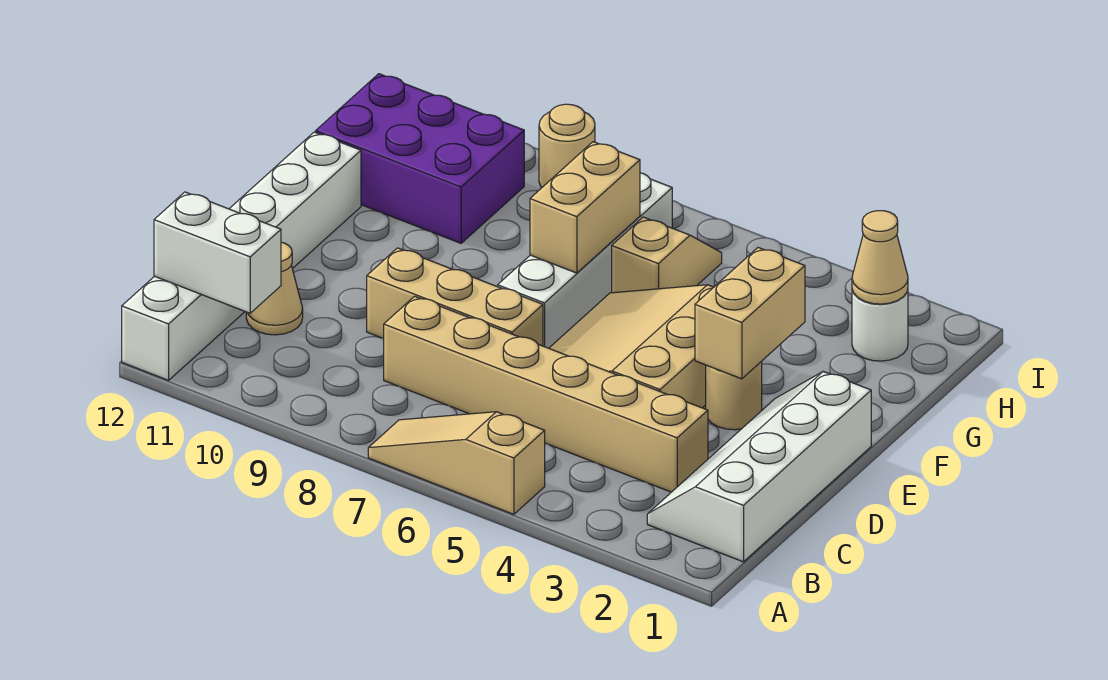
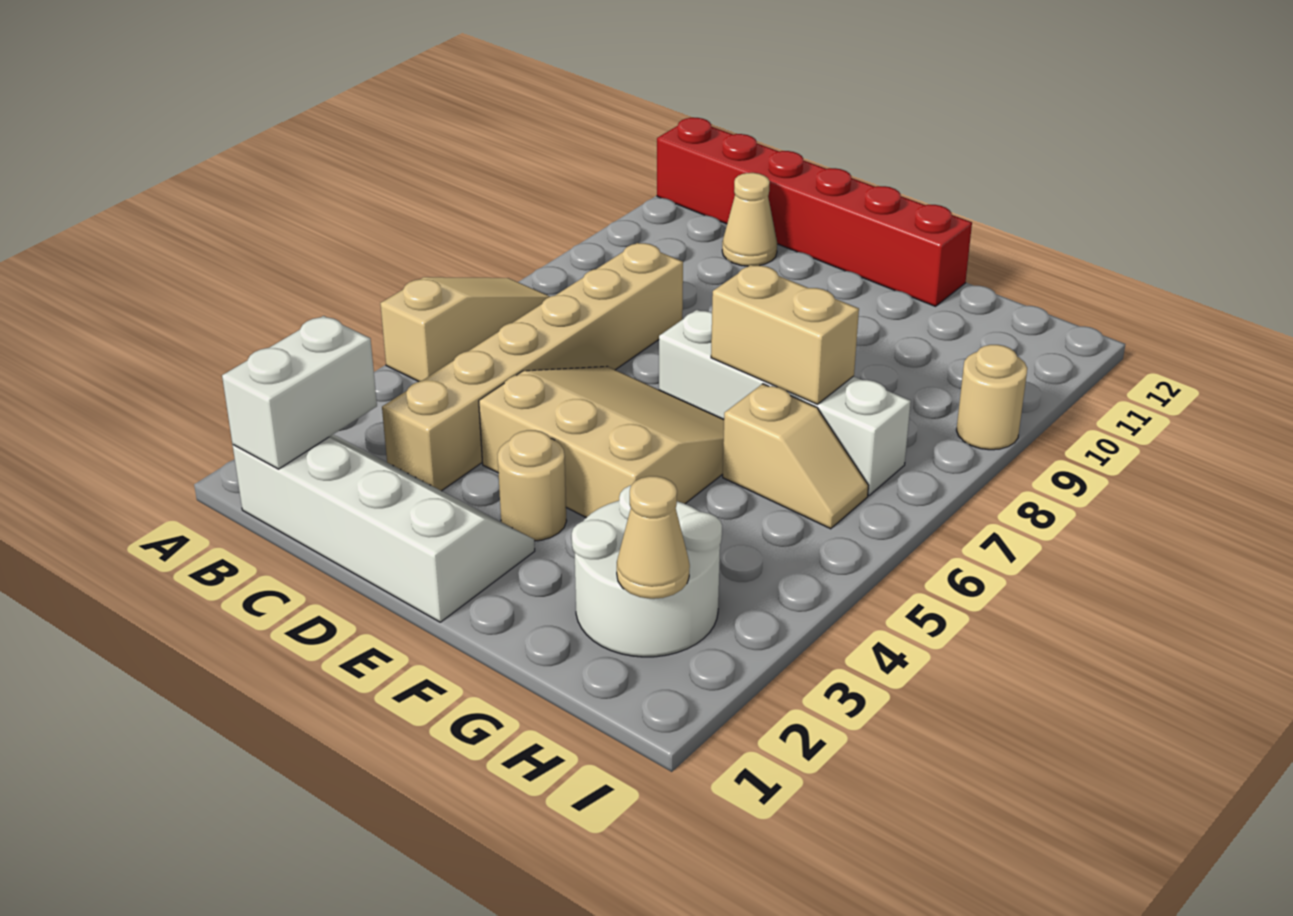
white brick A12:F12 level 1 -> red brick A12:F12 level 1
white brick B11:B12 level 2 -> white brick B1:B2 level 2
tan brick D7:D9 level 1 -> none
tan brick E3:F3 level 2 -> none
purple brick G10:H12 level 1 -> none
white round brick H2 level 1 -> white round brick G2:H3 level 1

